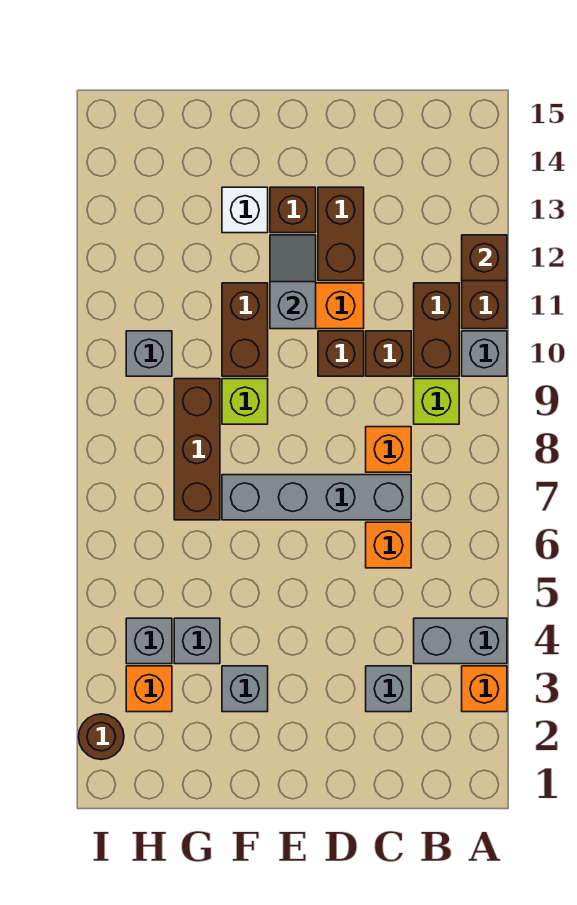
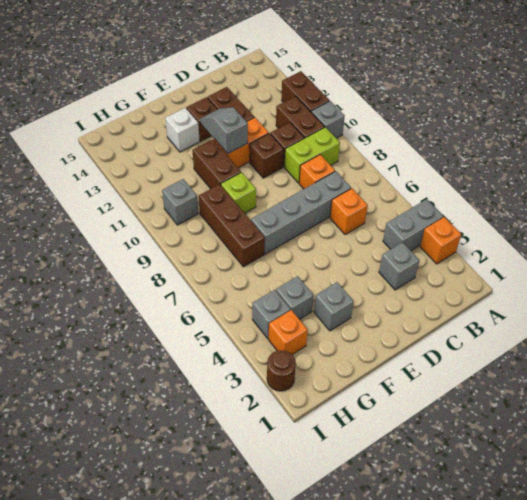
brown brick A12 level 2 -> none
lime brick B9 level 1 -> lime brick B9:C9 level 1

